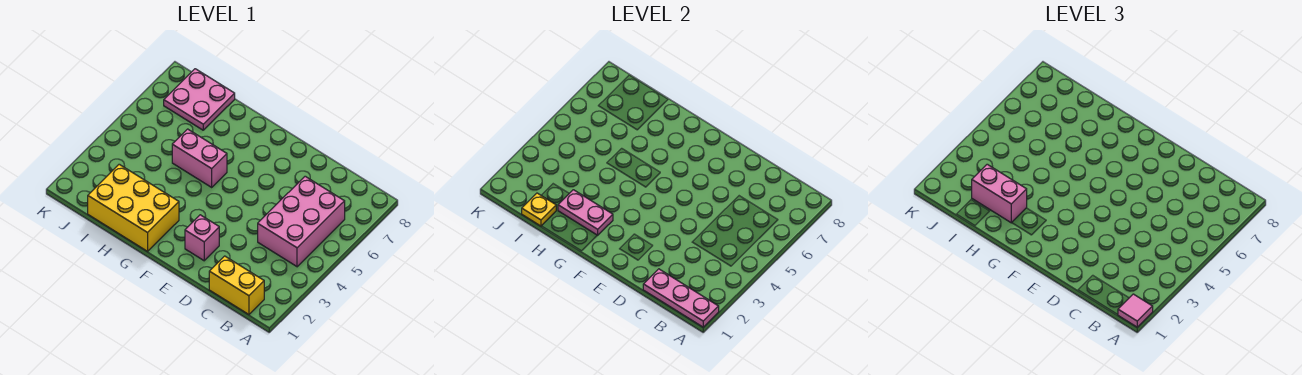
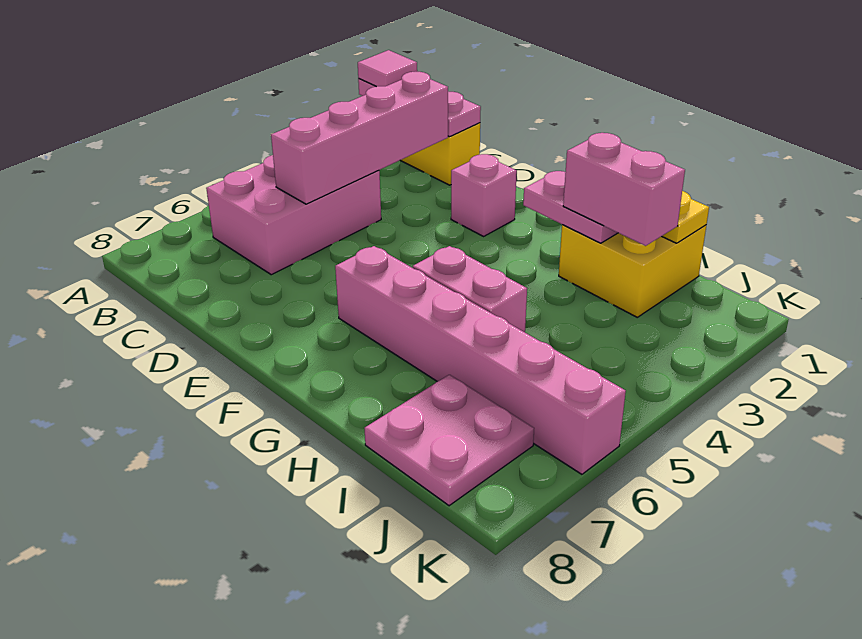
none -> pink brick C2:C5 level 2
none -> pink brick F6:K6 level 1
yellow brick G1:I2 level 1 -> yellow brick H1:I2 level 1

